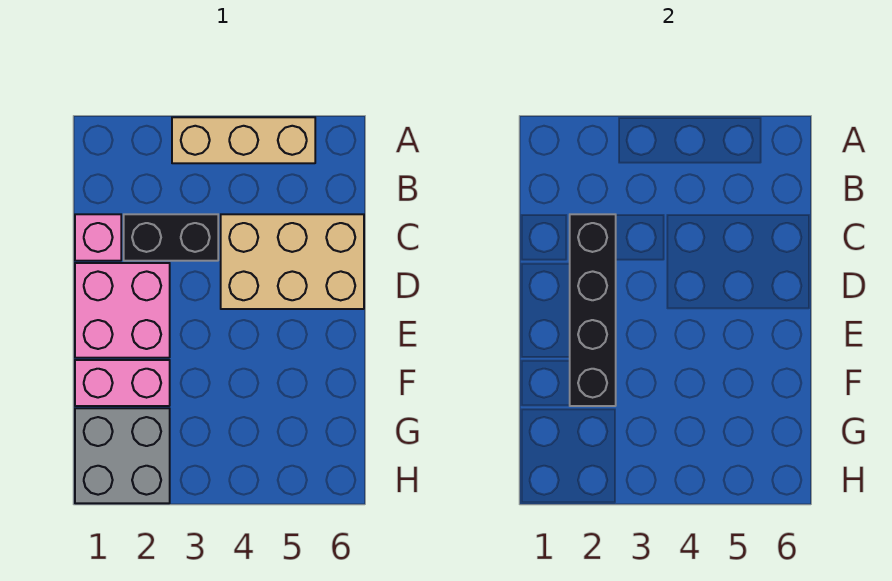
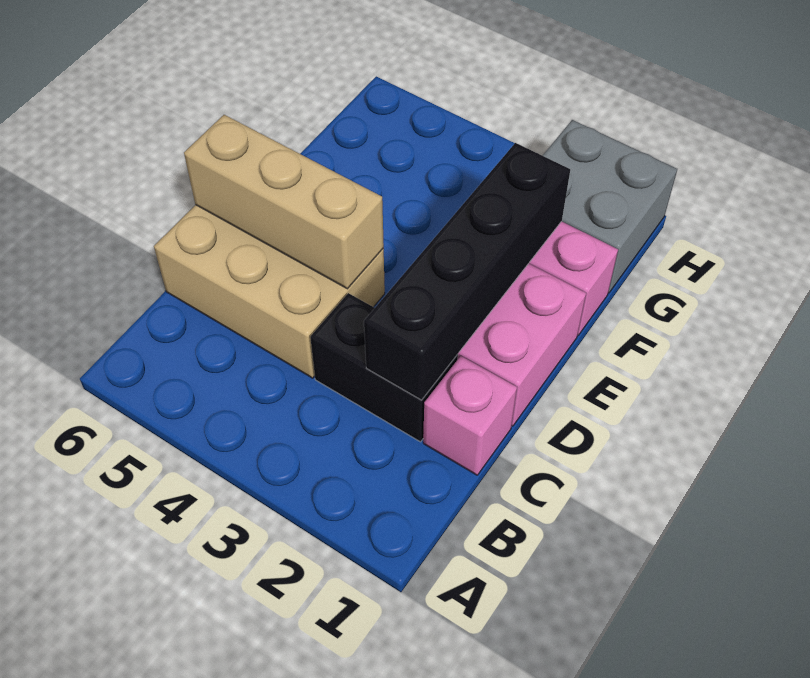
tan brick A3:A5 level 1 -> tan brick D4:D6 level 2

